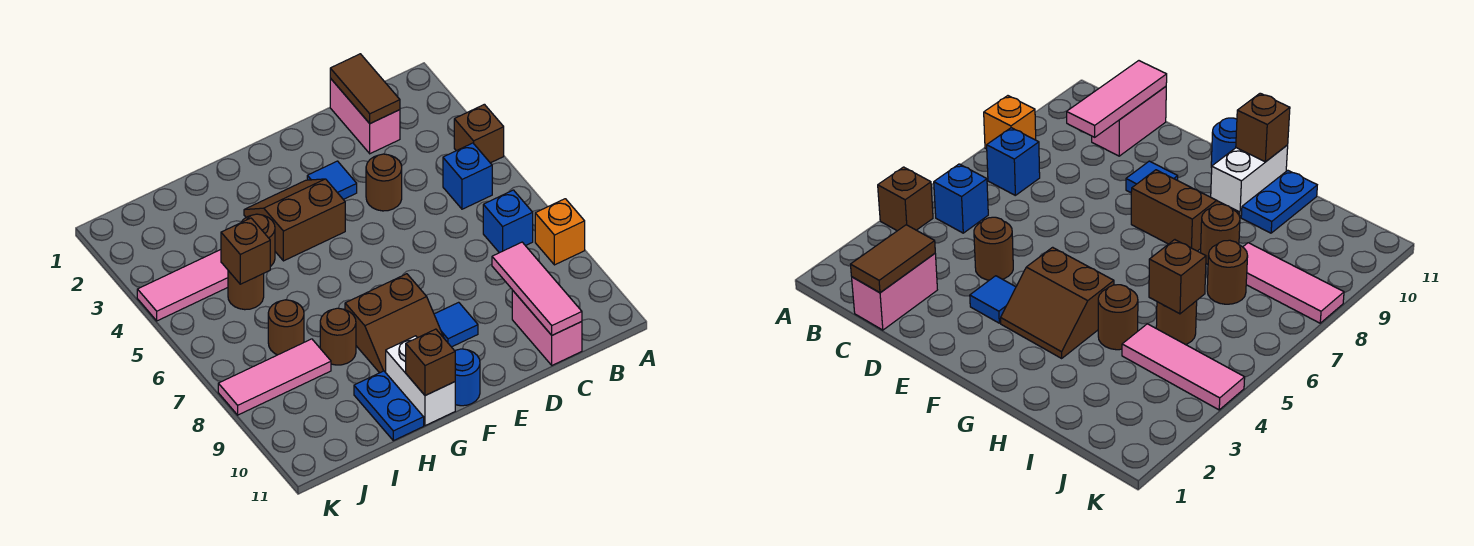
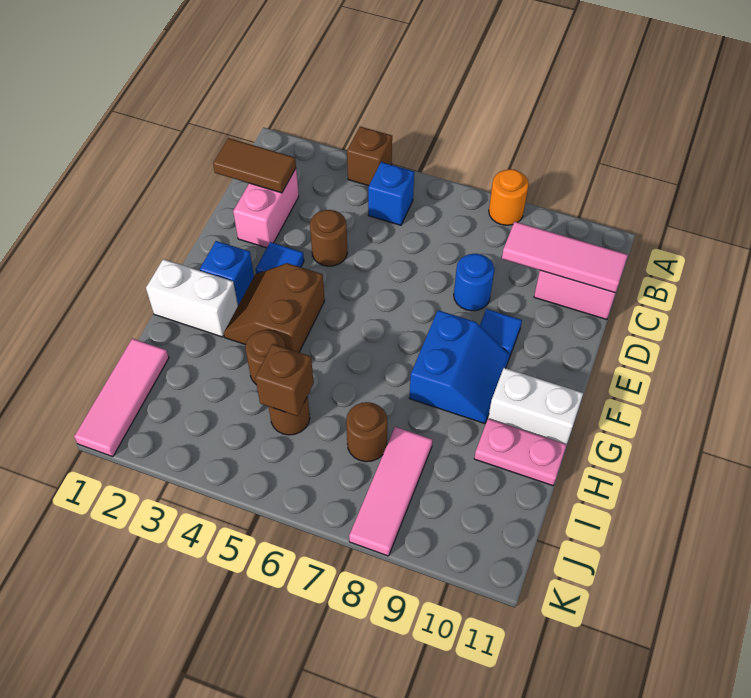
orange brick A8 level 1 -> orange round brick A8 level 1
blue brick B7 level 1 -> blue brick F2 level 1
pink brick C1:C2 level 1 -> pink brick C2:D2 level 1
brown slope F8:G9 level 1 top 8 -> blue slope F8:G9 level 1 top 8
blue round brick F11 level 1 -> blue round brick D8 level 1
none -> white brick G1:G2 level 1
brown brick G11 level 2 -> none
brown round brick H8 level 1 -> none
blue plate H10:H11 level 1 -> pink plate H10:H11 level 1
pink tile I4:K4 level 1 -> pink tile I1:K1 level 1

